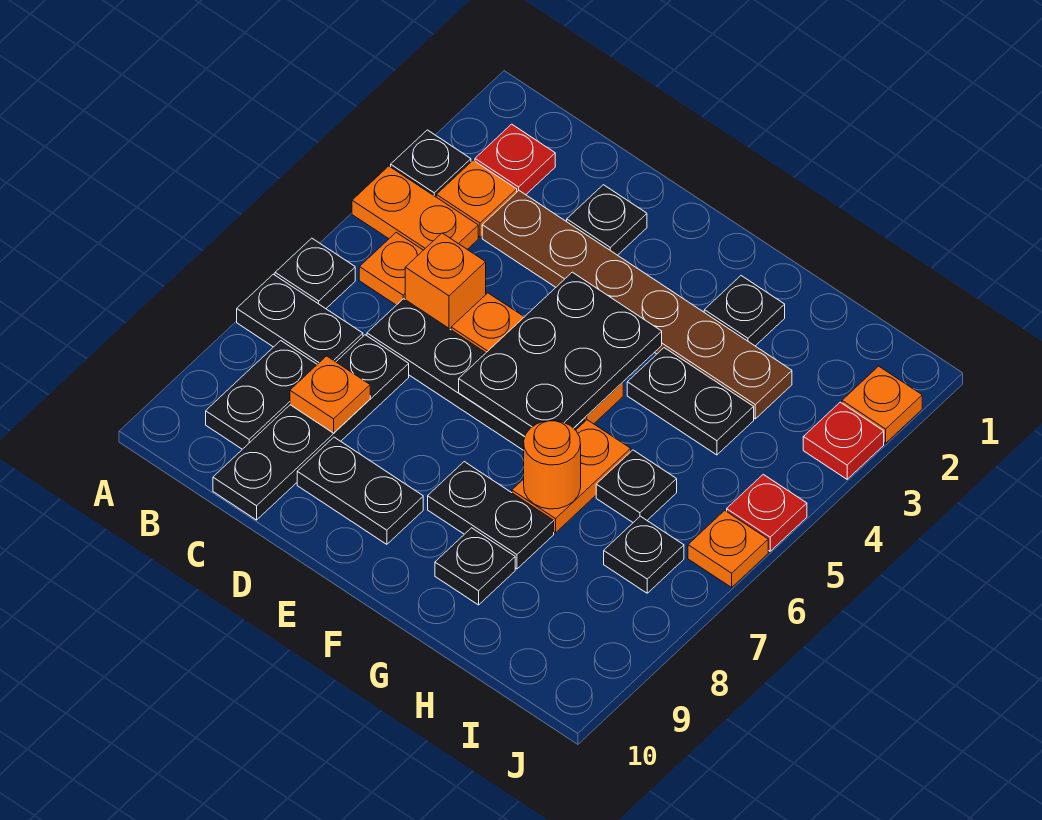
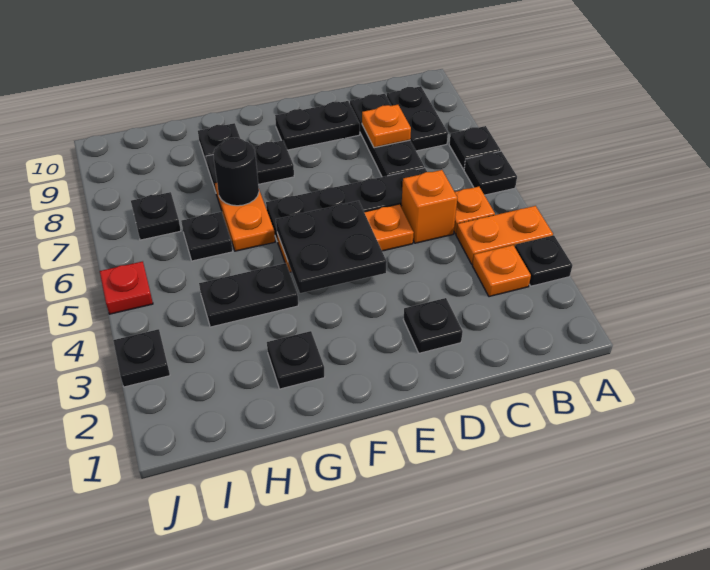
black plate A7:B7 level 1 -> black plate A7 level 1
red plate B2 level 1 -> none
brown plate C3:H3 level 1 -> none
black plate C7:C10 level 1 -> black plate C7:C9 level 1
black plate E4:F6 level 2 -> black plate E4:F5 level 2
orange round brick G7 level 2 -> black round brick G7 level 2
orange plate J2 level 1 -> none
red plate J3 level 1 -> black plate J3 level 1
orange plate J6 level 1 -> none

